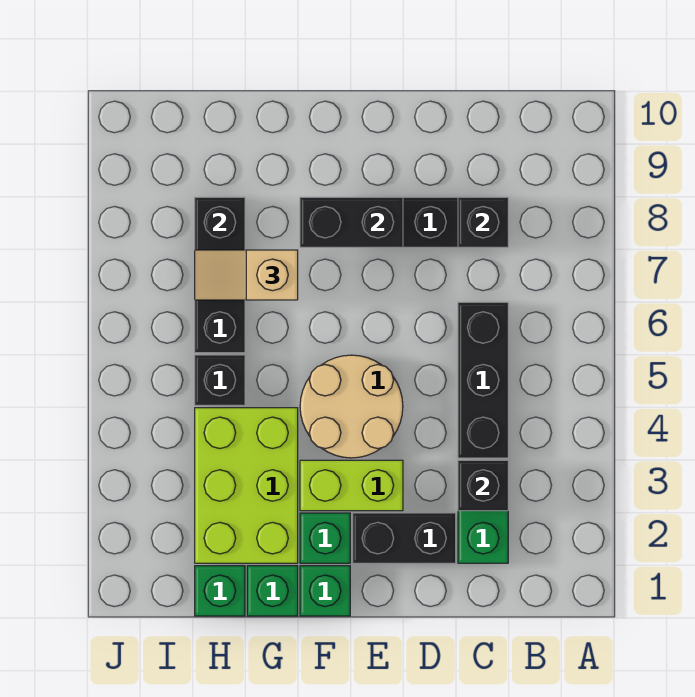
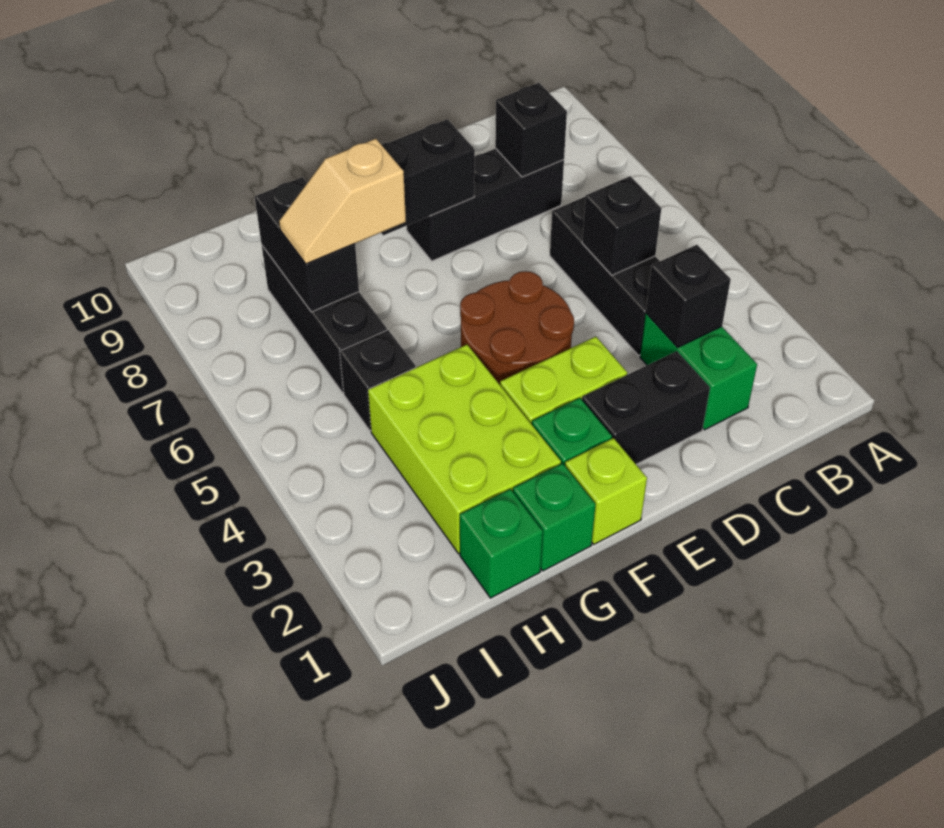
none -> black brick C5 level 2
tan round brick E4:F5 level 1 -> brown round brick E4:F5 level 1
green brick F1 level 1 -> lime brick F1 level 1

